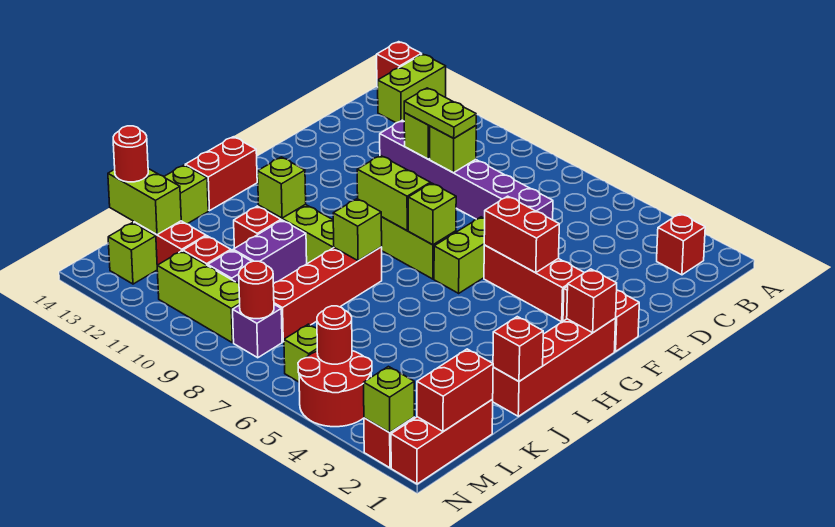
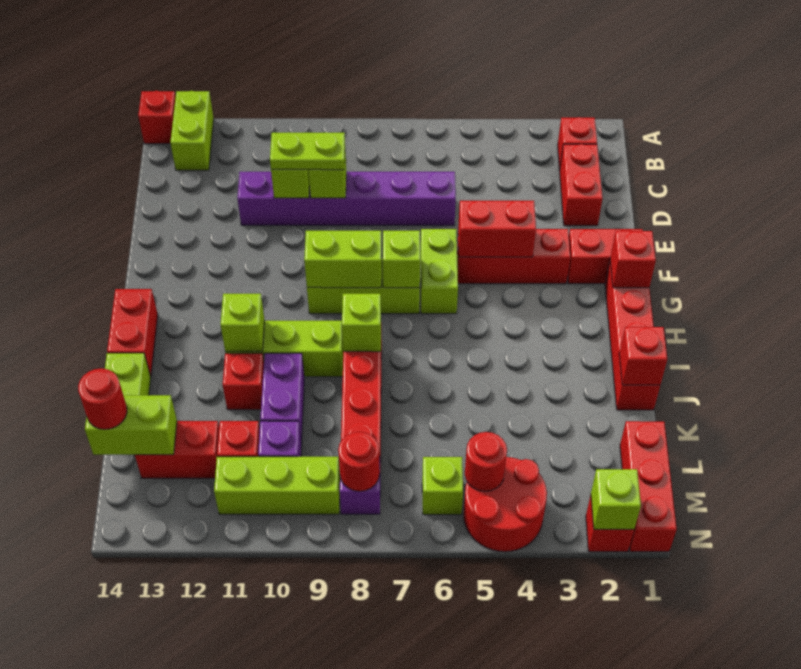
red brick L1:M1 level 2 -> red brick C2:D2 level 1
lime brick M13 level 1 -> none

